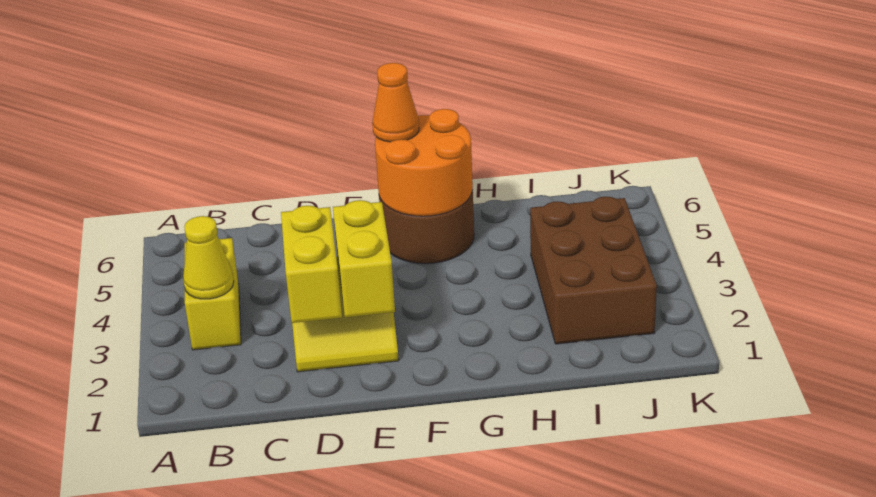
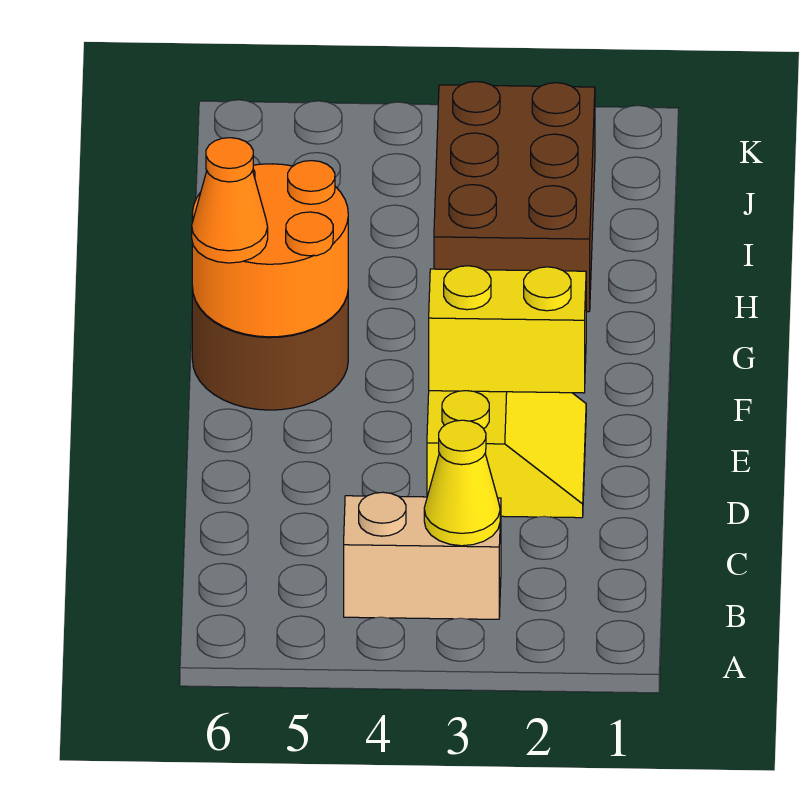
yellow brick B3:B4 level 1 -> tan brick B3:B4 level 1
yellow brick D2:D3 level 2 -> none
brown brick I2:J4 level 1 -> brown brick H2:J3 level 1

